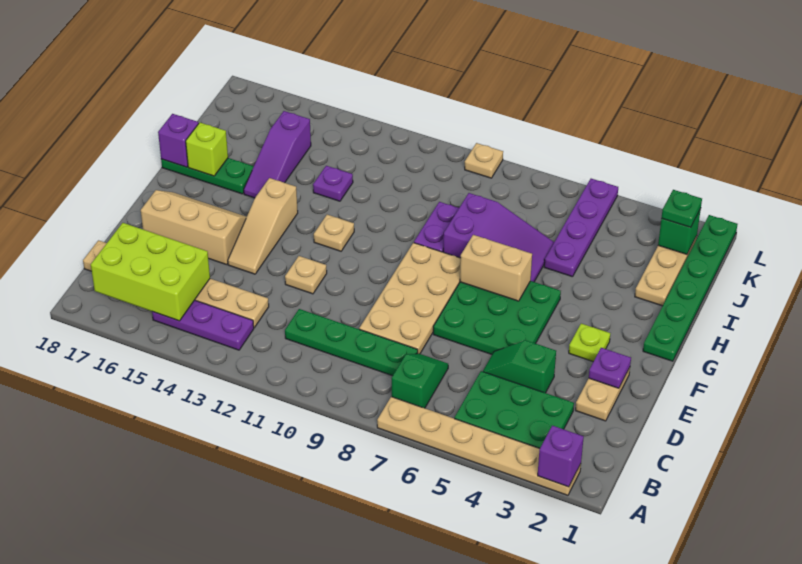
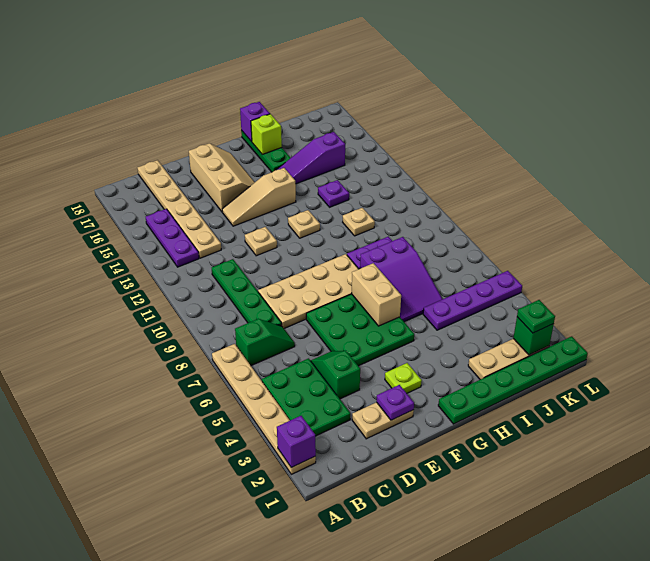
lime brick B15:C17 level 2 -> none
tan plate L9 level 1 -> tan plate I11 level 1

